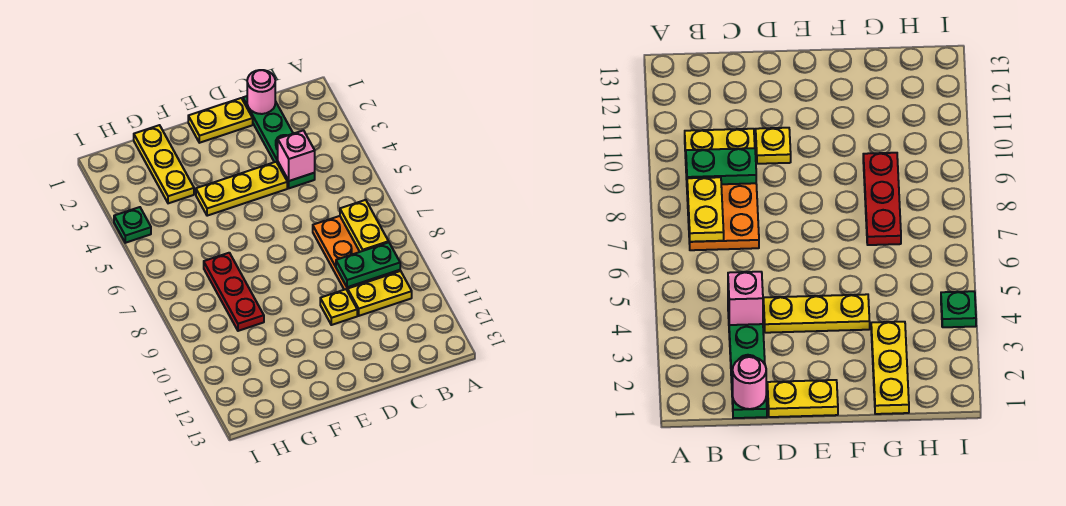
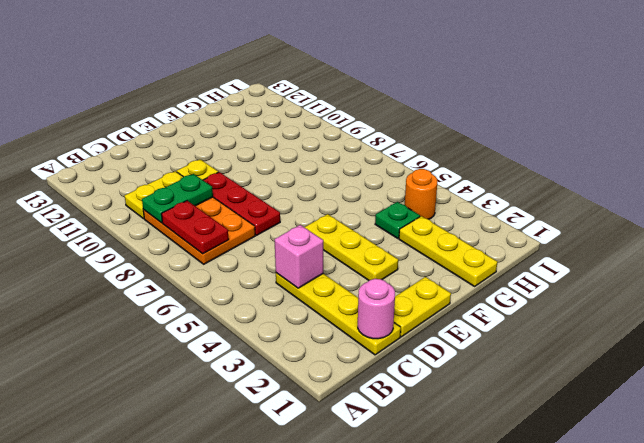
yellow plate B7:B8 level 2 -> red plate B7:B8 level 2
green plate C1:C4 level 1 -> yellow plate C1:C4 level 1
yellow plate D4:F4 level 1 -> yellow plate E3:E5 level 1
red plate G7:G9 level 1 -> red plate D7:D9 level 1
none -> orange round brick H4 level 1
green plate I4 level 1 -> green plate G4 level 1

